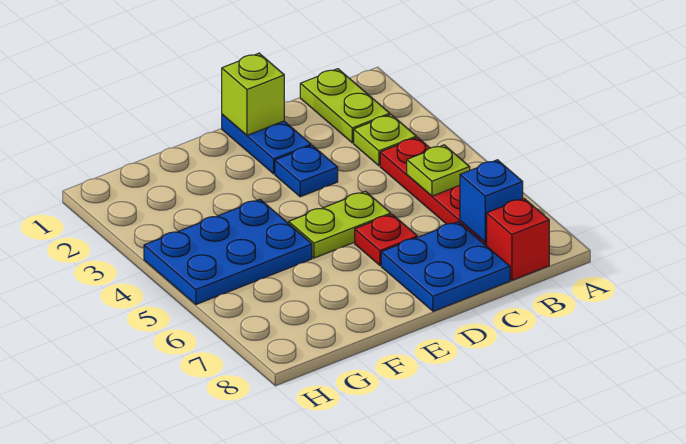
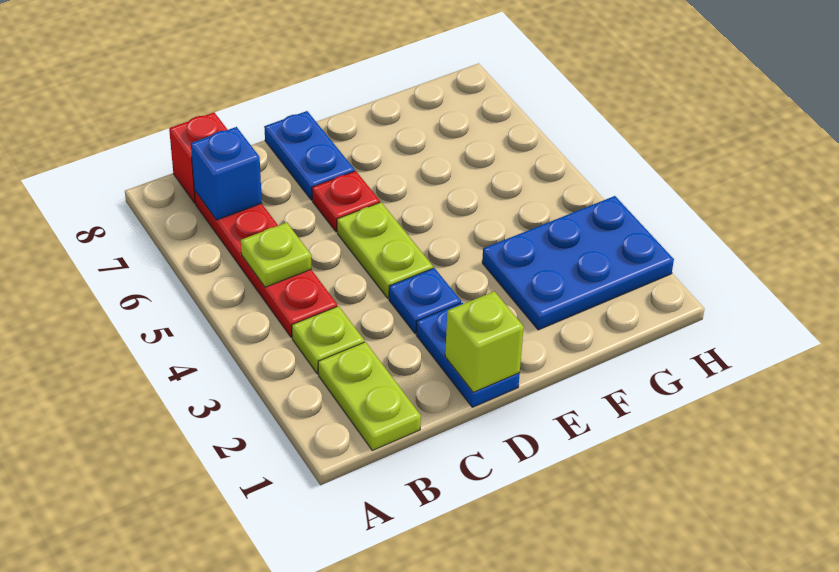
blue plate C7:D8 level 1 -> blue plate D7:D8 level 1
lime plate D5:E5 level 1 -> lime plate D4:D5 level 1
blue plate F4:H5 level 1 -> blue plate F2:H3 level 1

